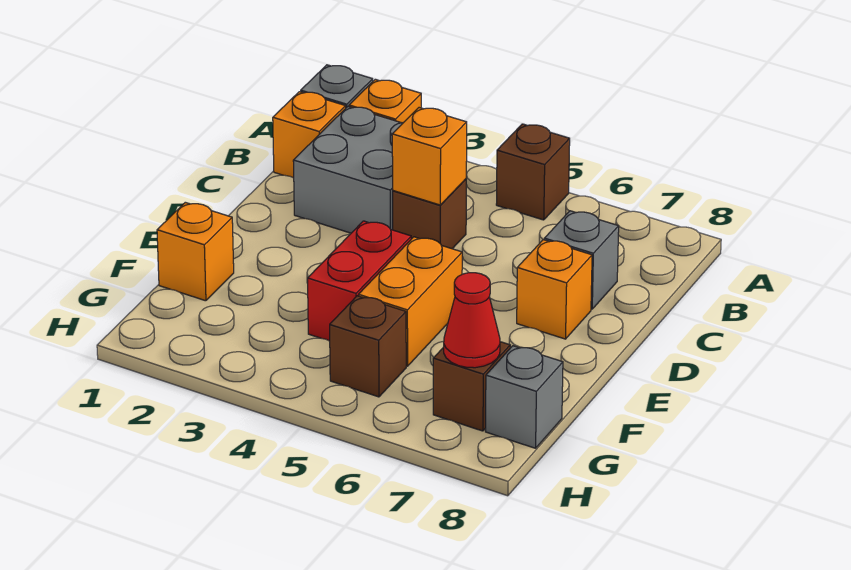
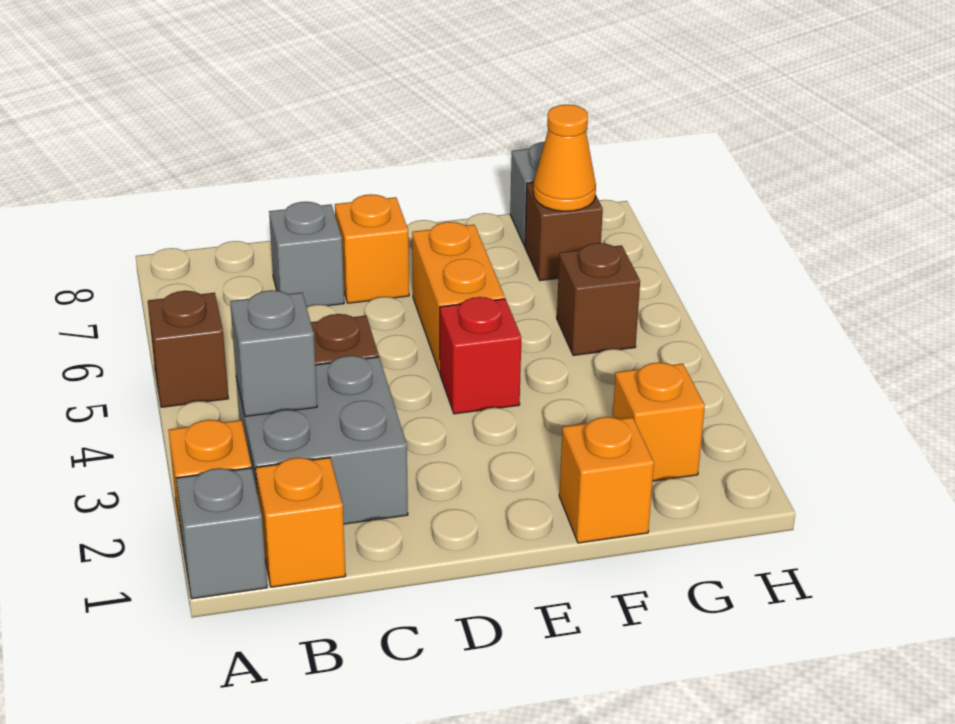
none -> grey brick B3 level 2
orange brick C4 level 2 -> orange brick G2 level 1
red brick E4:F4 level 1 -> red brick E4 level 1
orange brick E5:F5 level 1 -> orange brick E5:E6 level 1
red cone G7 level 2 -> orange cone G7 level 2

